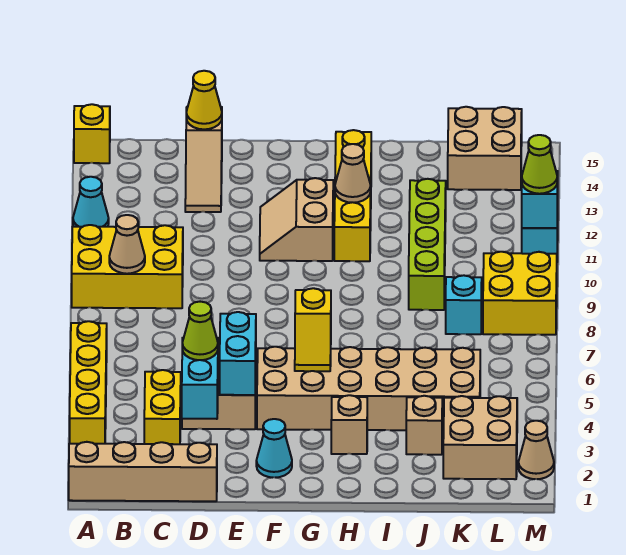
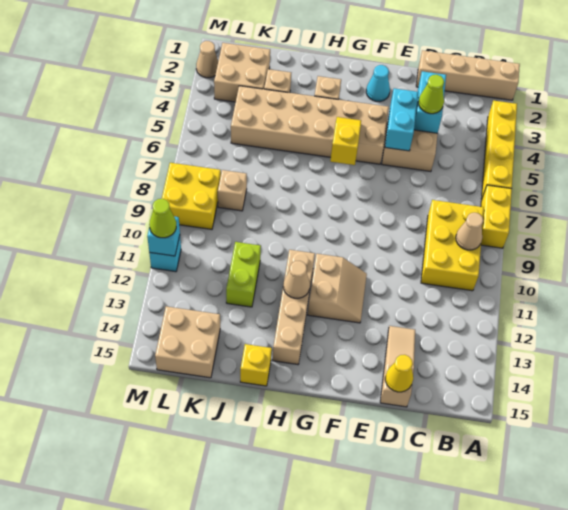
yellow brick A9:C10 level 1 -> yellow brick B8:C10 level 1
cyan cone A12 level 1 -> none
yellow brick A15 level 1 -> yellow brick I15 level 1
yellow brick C3:C4 level 1 -> yellow brick A7:A8 level 1
yellow brick H11:H14 level 1 -> tan brick H11:H14 level 1
lime brick J9:J12 level 1 -> lime brick J11:J12 level 1
cyan brick K8 level 1 -> tan brick K8 level 1

